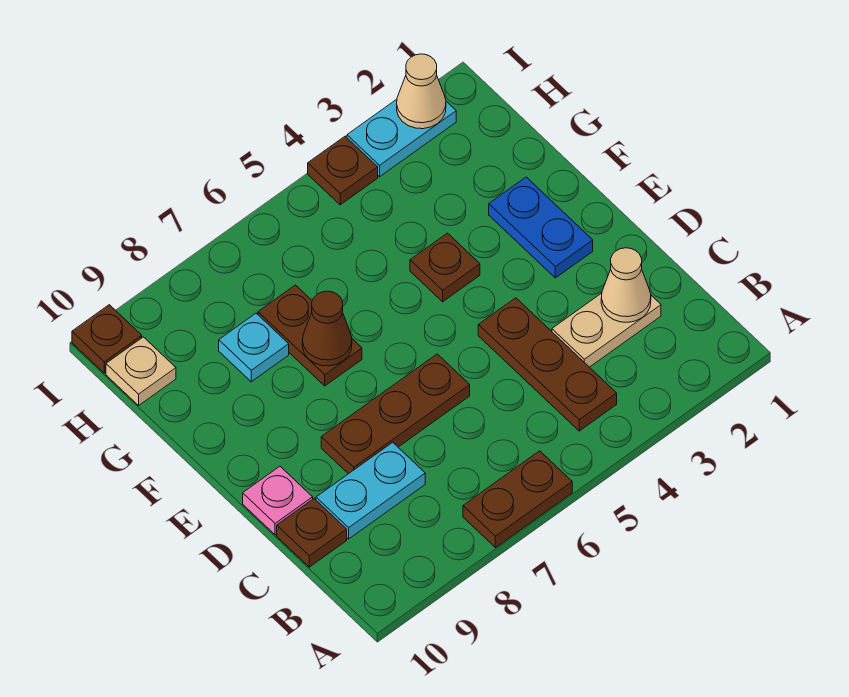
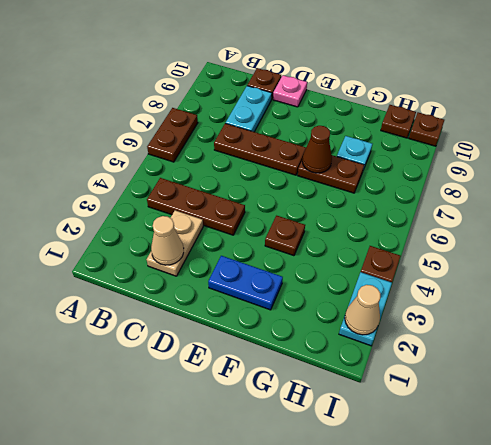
brown plate D6:D8 level 1 -> brown plate C7:E7 level 1
tan plate H10 level 1 -> brown plate H10 level 1

